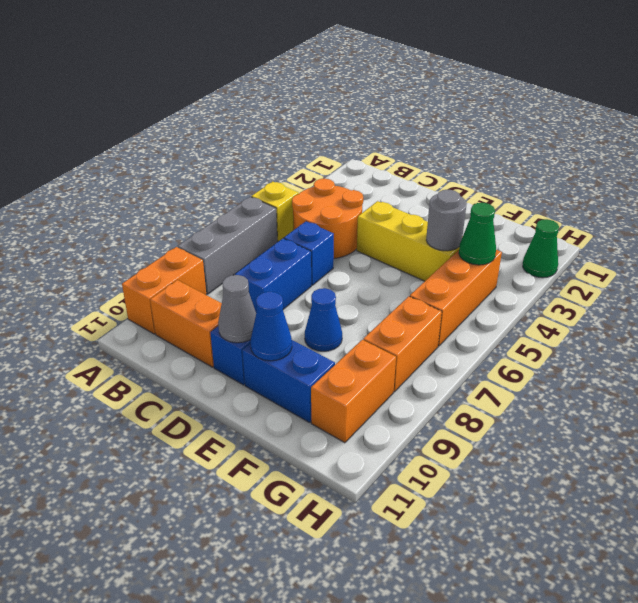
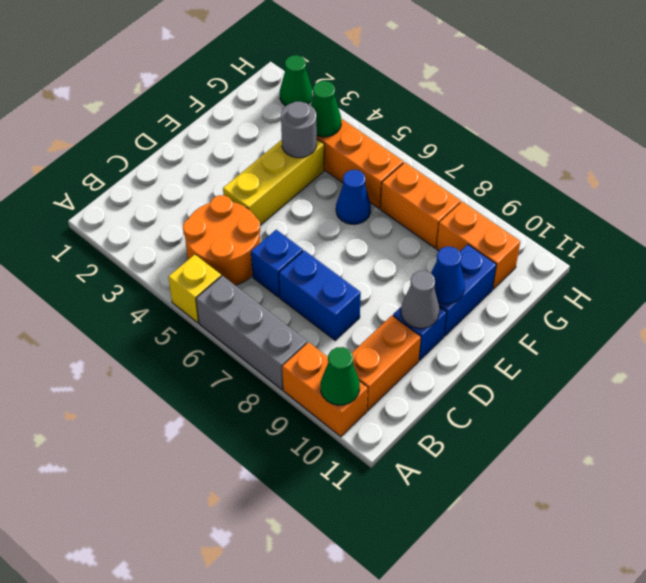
none -> green cone A10 level 2
blue cone E8 level 1 -> blue cone F6 level 1

